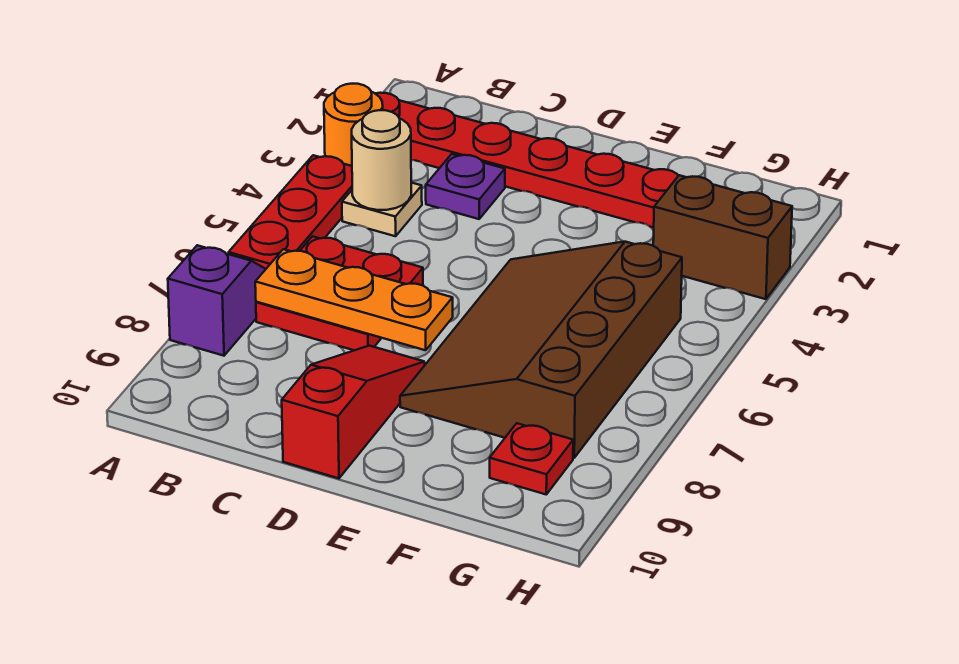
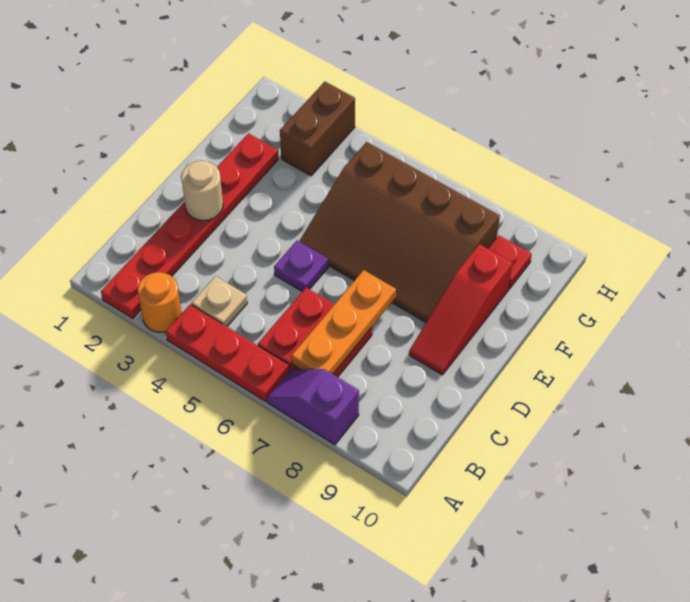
tan round brick B4 level 2 -> tan round brick D2 level 2
purple plate C3 level 1 -> purple plate D5 level 1
red slope D8:D10 level 1 top 10 -> red slope D9:F9 level 1 top F

